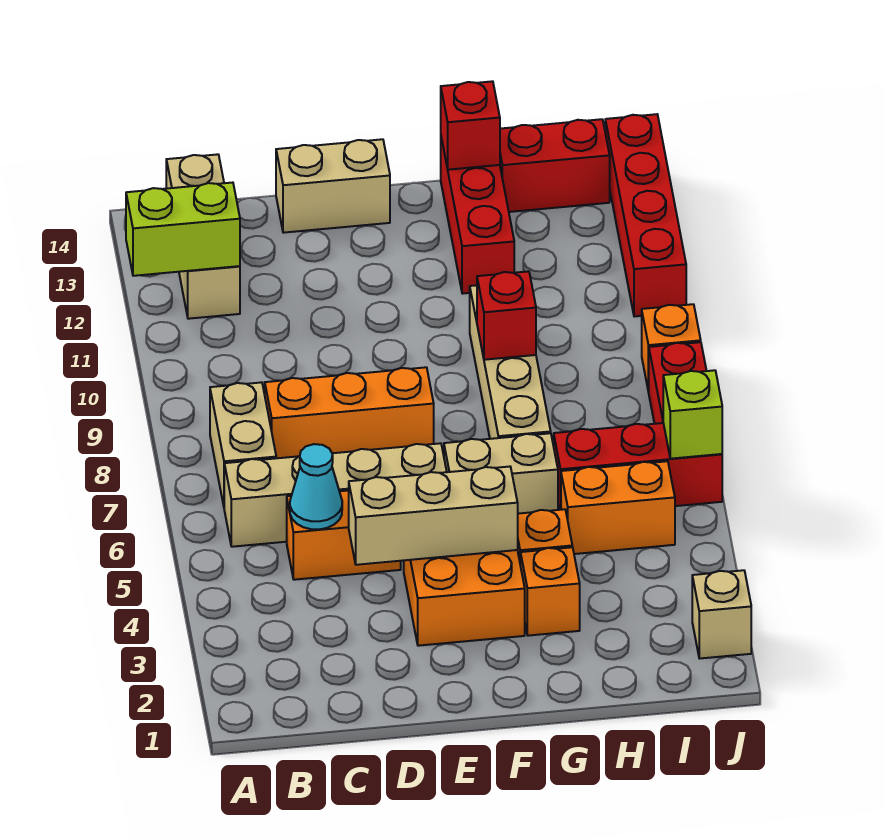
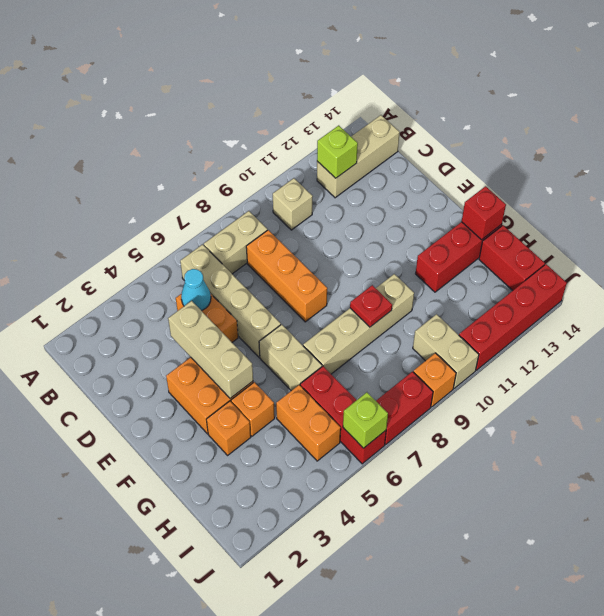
lime brick A12:B12 level 2 -> lime brick B12 level 2
tan brick D14:E14 level 1 -> tan brick I10:J10 level 1
red brick G9 level 2 -> red plate G9 level 2
tan brick J2 level 1 -> tan brick B10 level 1

